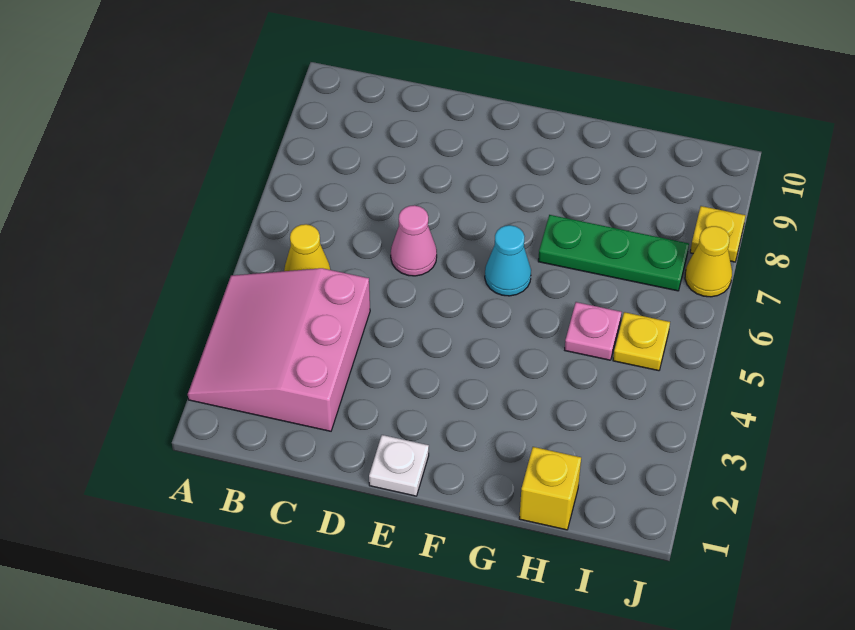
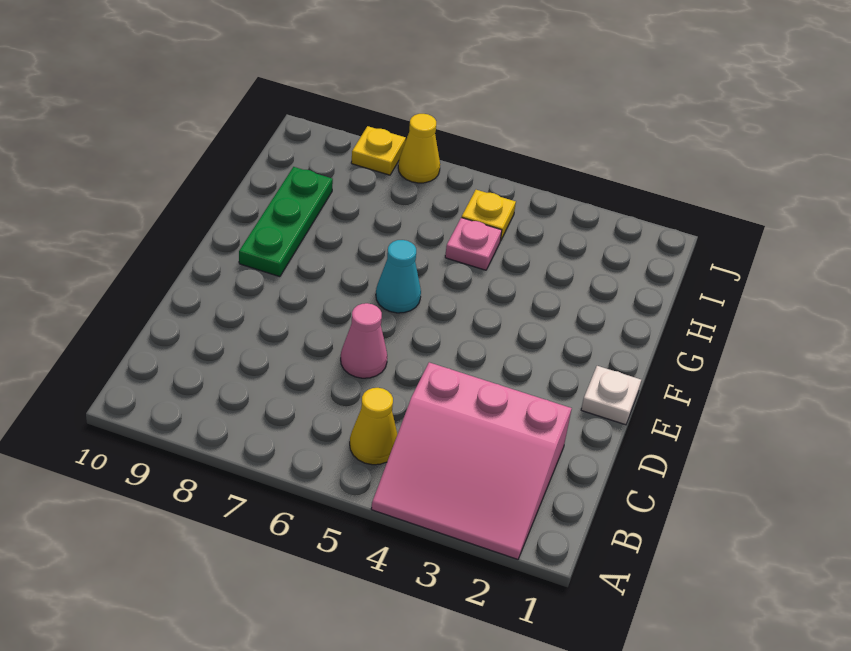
green plate G7:I7 level 1 -> green plate F9:H9 level 1
yellow brick H1 level 1 -> none

